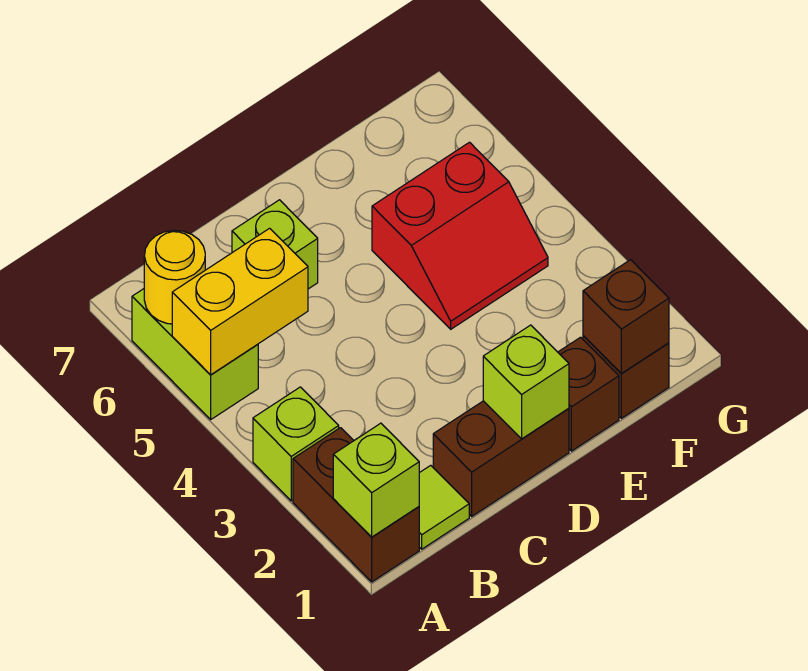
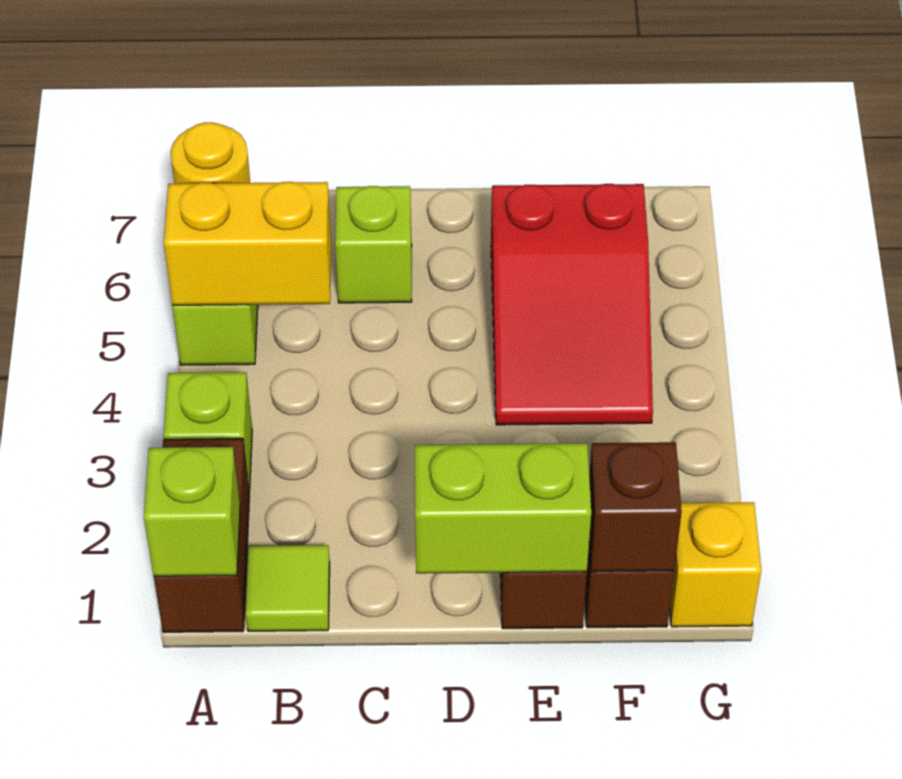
brown brick C1:D1 level 1 -> none
lime brick D1 level 2 -> lime brick D1:E1 level 2
red slope E4:F5 level 1 top 5 -> red slope E4:F6 level 1 top 6
none -> yellow brick G1 level 1

